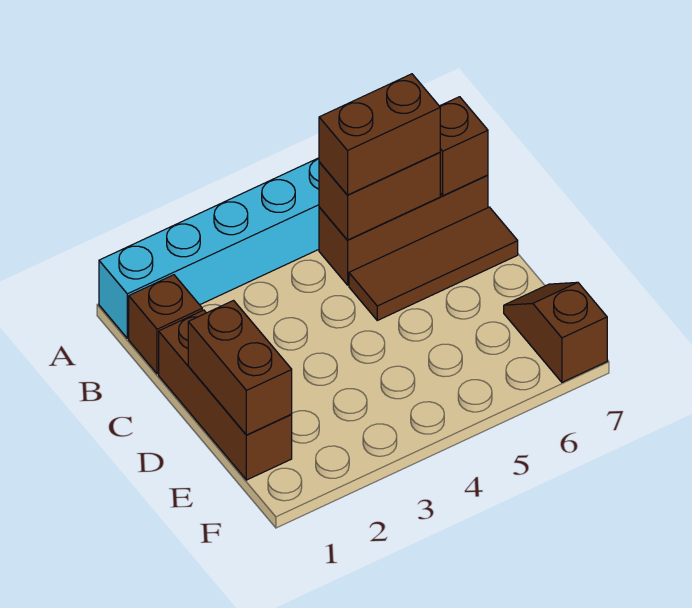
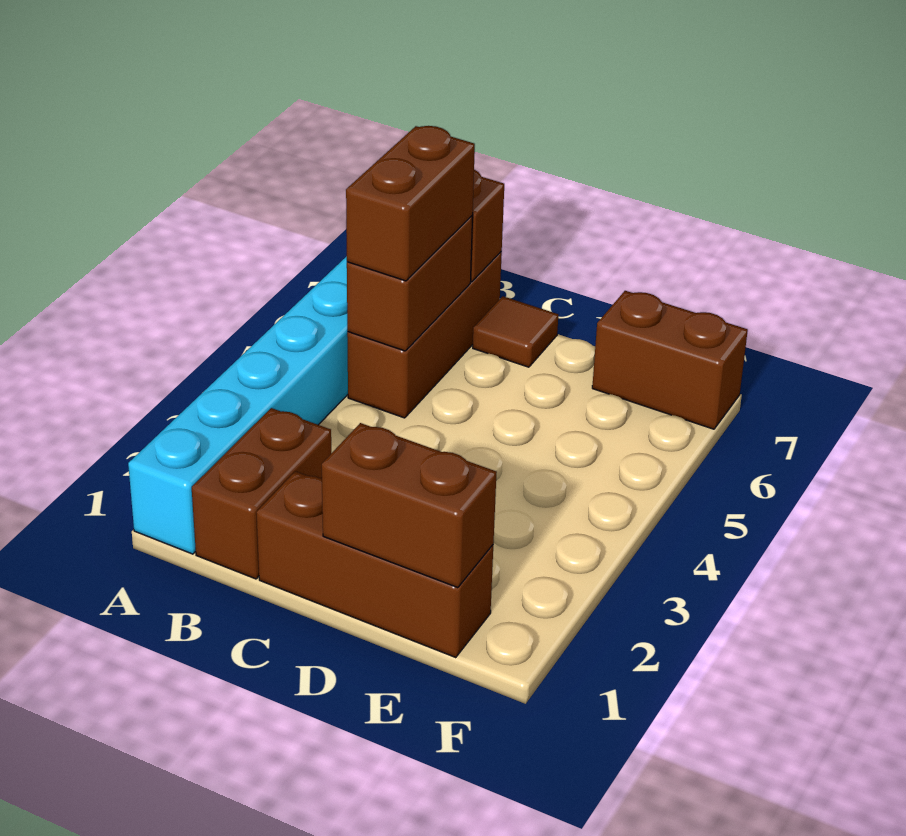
brown brick B1 level 1 -> brown brick B1:B2 level 1
brown tile C5:C7 level 1 -> brown tile C7 level 1
brown slope E7:F7 level 1 top F -> brown brick E7:F7 level 1

